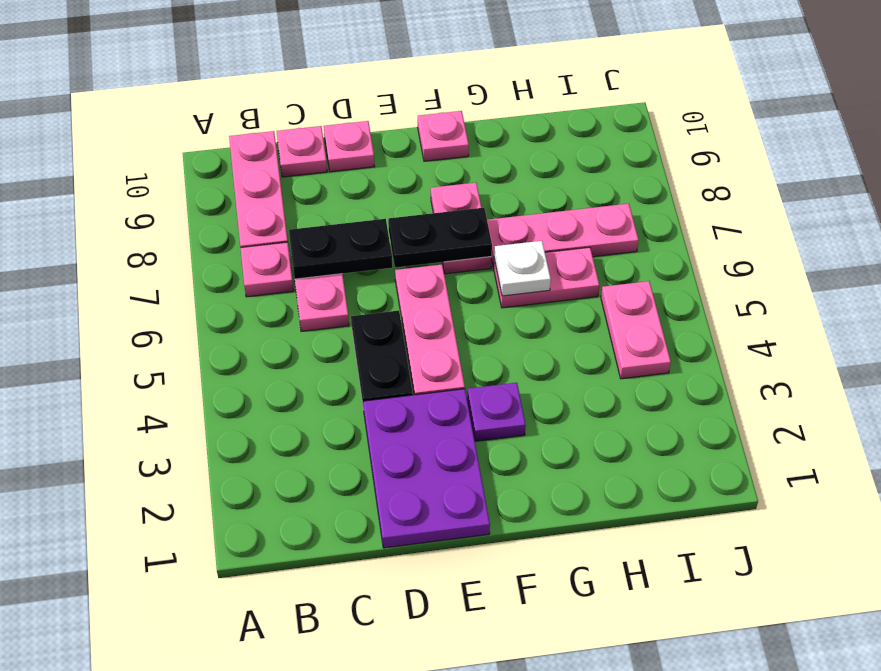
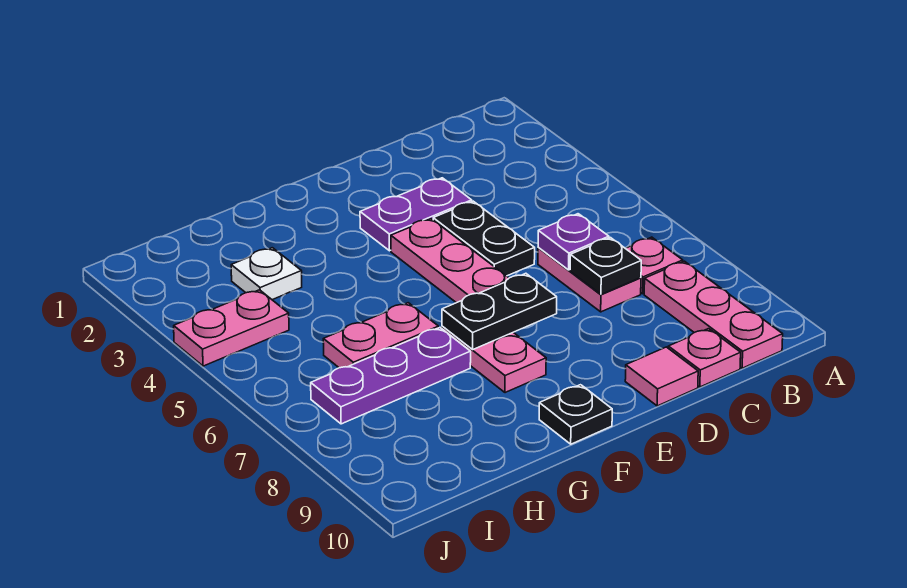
black plate C7:D7 level 2 -> black plate C7 level 2
purple plate D1:E3 level 1 -> purple plate D3:E3 level 1
pink plate D10 level 1 -> pink tile D10 level 1
purple plate F3 level 1 -> purple plate C6 level 2
pink plate F10 level 1 -> black plate F10 level 1
white plate G6 level 2 -> white plate H3 level 1
pink plate G7:I7 level 1 -> purple plate G7:I7 level 1
pink plate I4:I5 level 1 -> pink plate I4:J4 level 1

